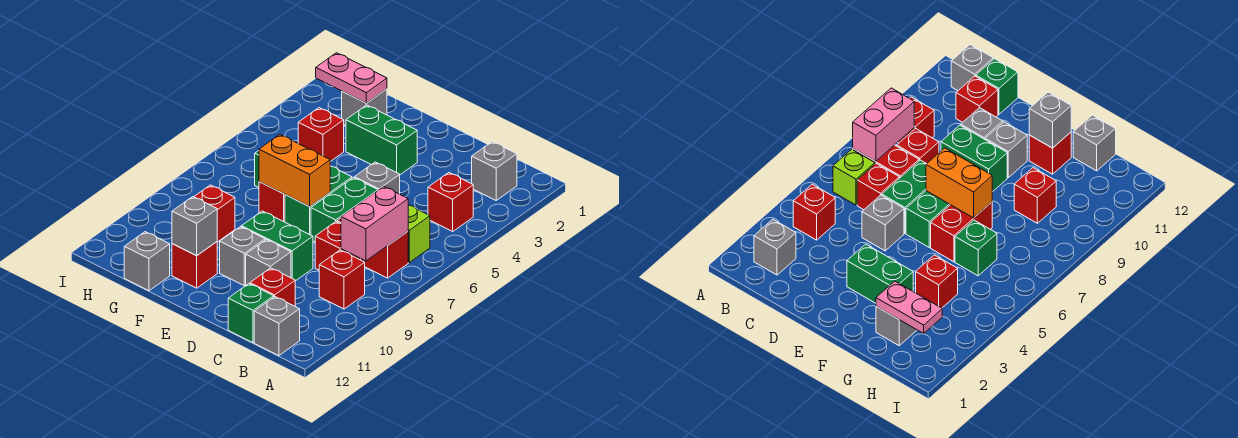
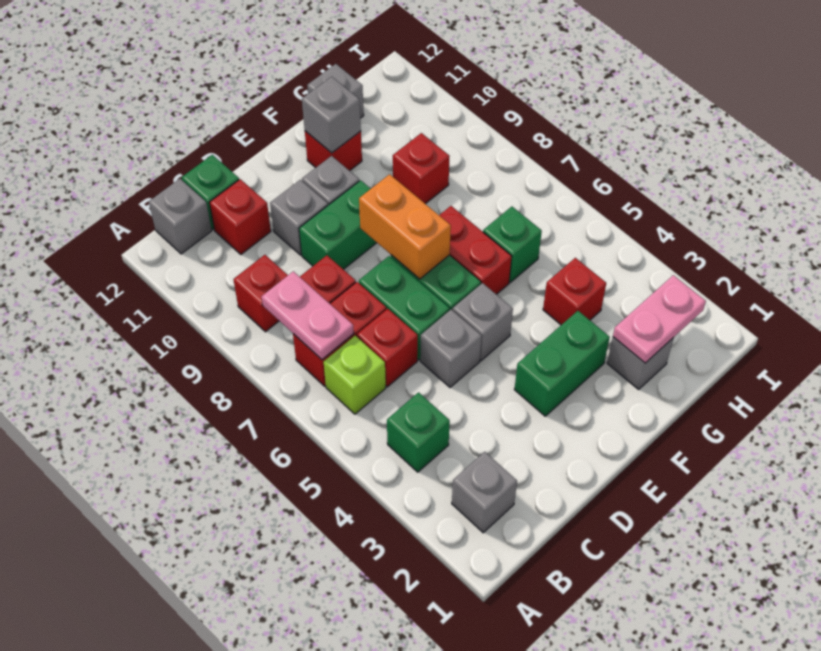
red brick B4 level 1 -> green brick B4 level 1
pink brick B7:B8 level 2 -> pink plate B7:B8 level 2
none -> grey brick E5 level 1
orange brick E7:F7 level 2 -> orange brick E7:E8 level 2

